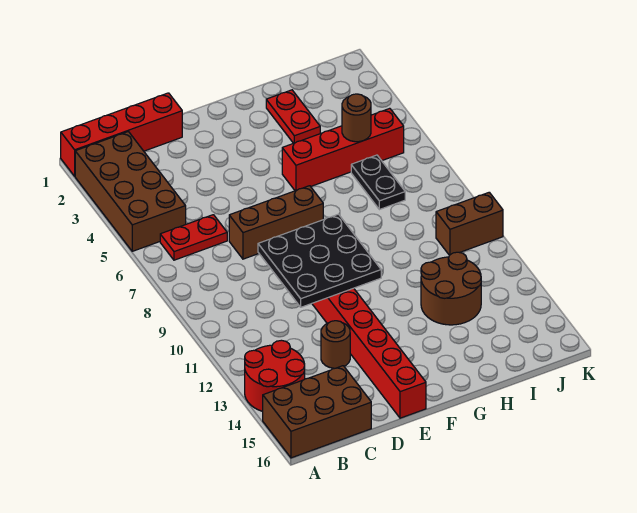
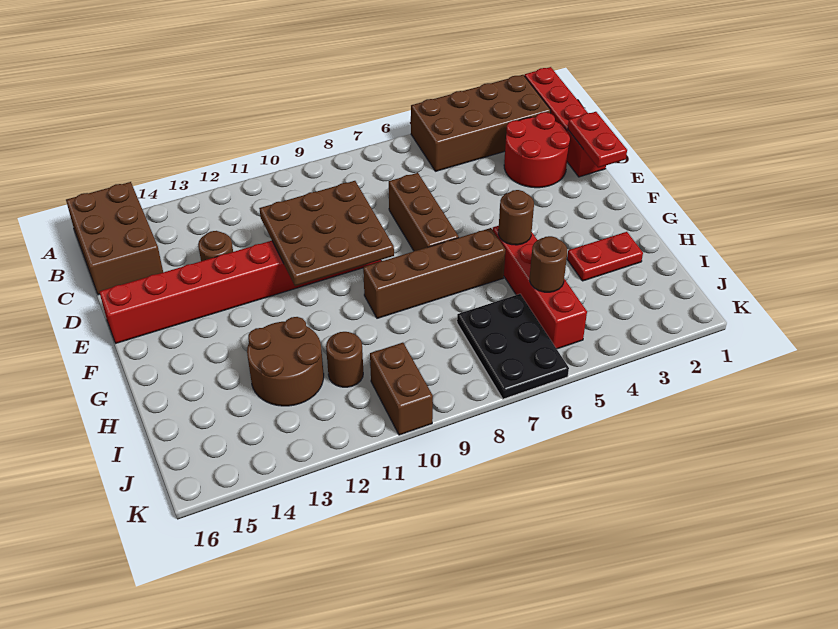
red round brick A13:B14 level 1 -> red round brick C2:D3 level 1
red plate B6:C6 level 1 -> red plate D1:E1 level 2
black plate D9:F11 level 2 -> brown plate D9:F11 level 2
none -> brown round brick G5 level 2
none -> brown brick G6:G9 level 1
black plate I6:I7 level 1 -> black plate I6:K7 level 1
none -> brown round brick I11 level 1

